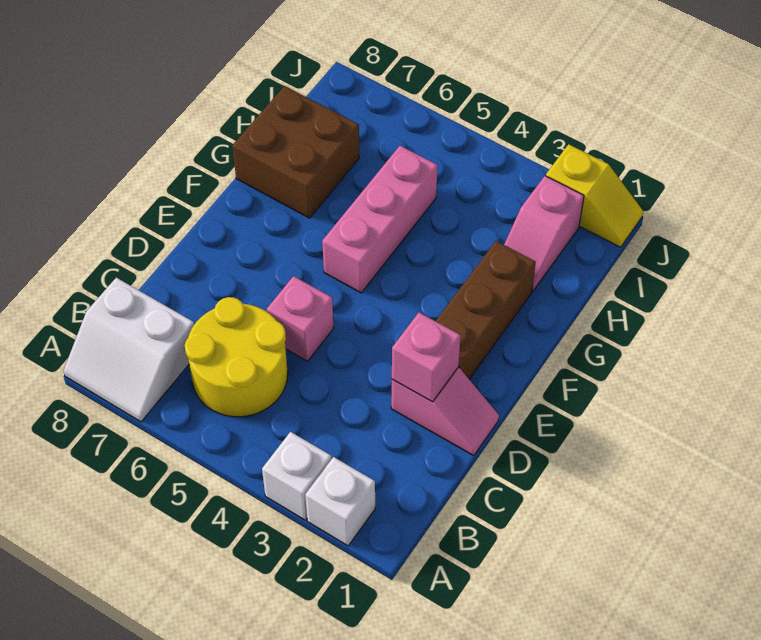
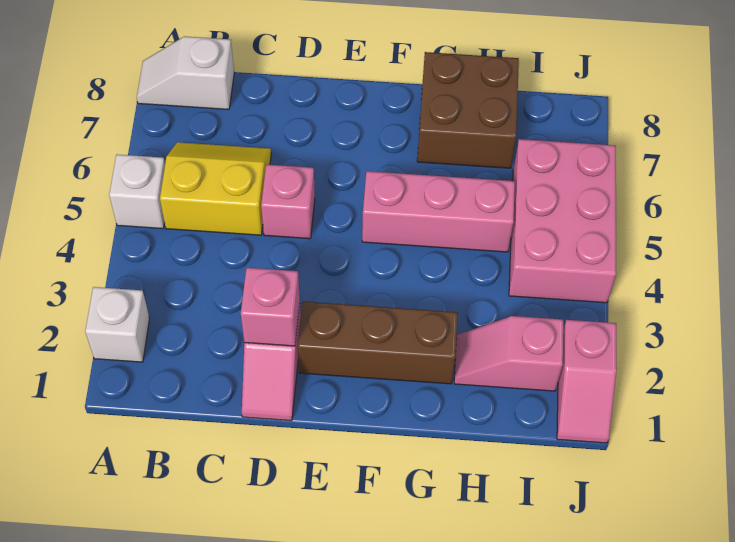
white brick A3 level 1 -> white brick A5 level 1
white slope A7:B8 level 1 top B -> white slope A8:B8 level 1 top B
yellow round brick B5:C6 level 1 -> yellow slope B5:C6 level 1 top 5
none -> pink brick I4:J6 level 1
yellow slope J1:J2 level 1 top 2 -> pink slope J1:J2 level 1 top 2

